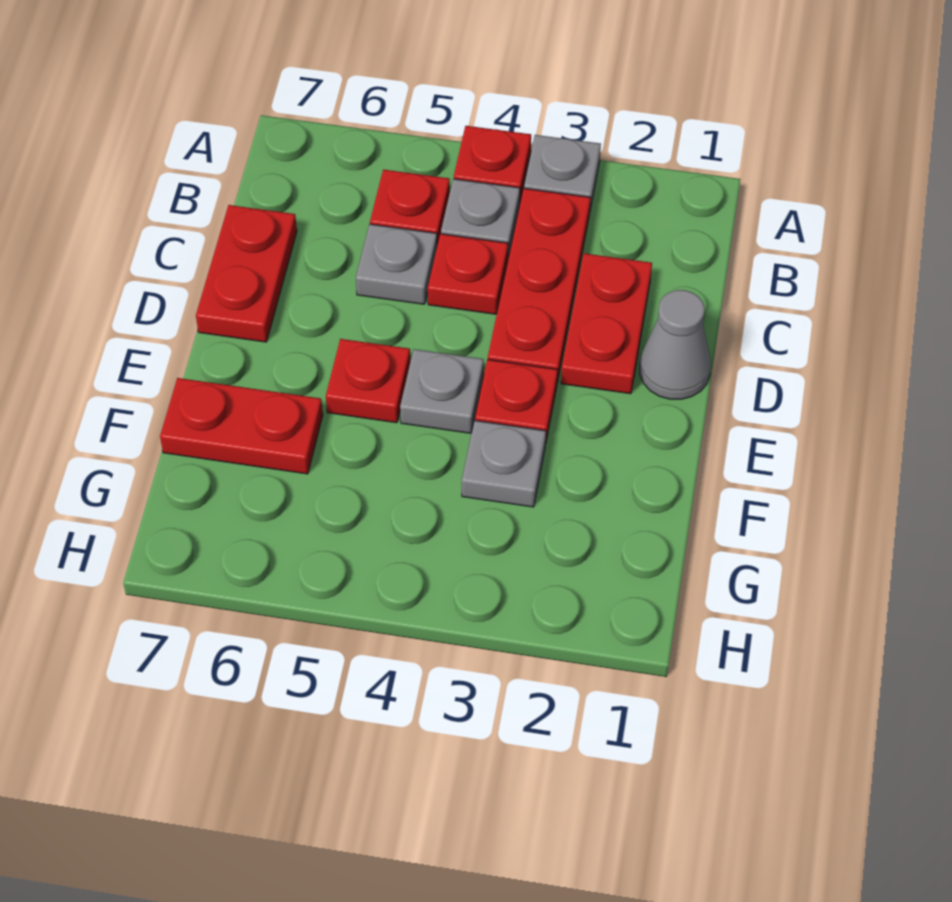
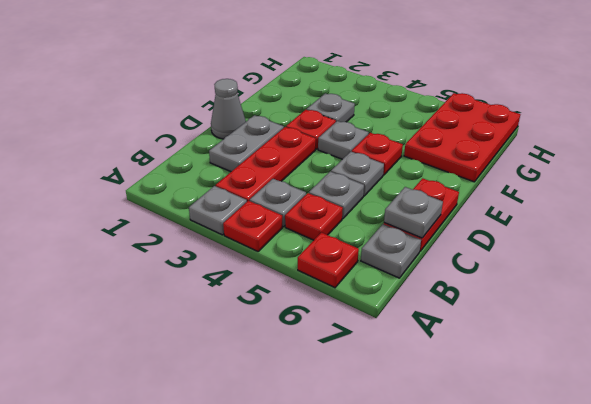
none -> grey plate B7 level 1
red plate C2:D2 level 1 -> grey plate C2:D2 level 1
red plate C4 level 1 -> red plate A6 level 1
none -> grey plate C7 level 2
none -> grey plate D5 level 1
red plate F6:F7 level 1 -> red plate F6:H7 level 1

